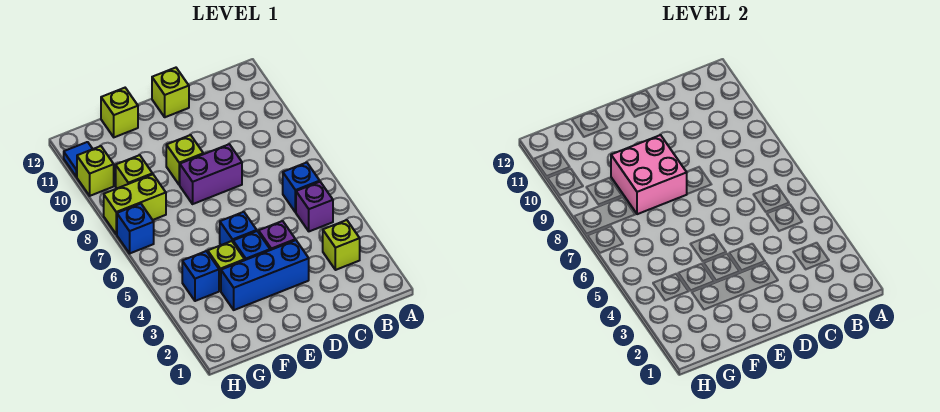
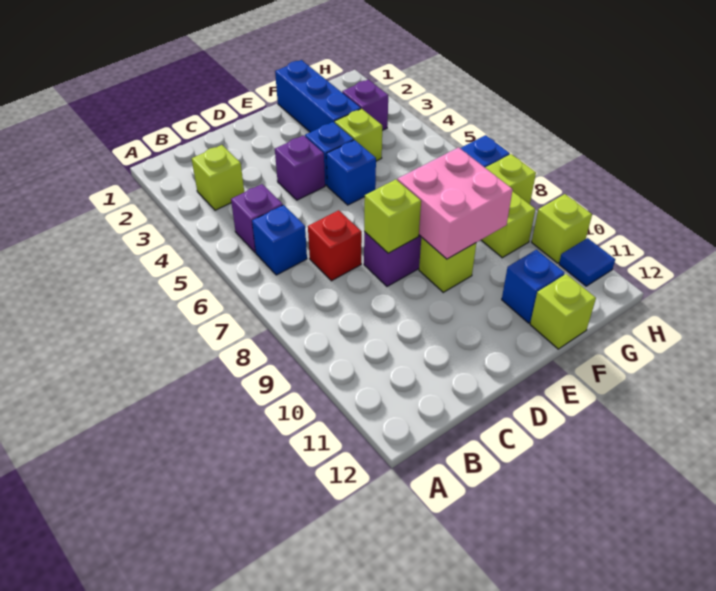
none -> red brick C7 level 1
blue brick D3:F3 level 1 -> blue brick F1:F3 level 1
lime brick D12 level 1 -> lime brick D8 level 2
none -> purple brick G3 level 1
blue brick G4 level 1 -> blue brick F11 level 1

